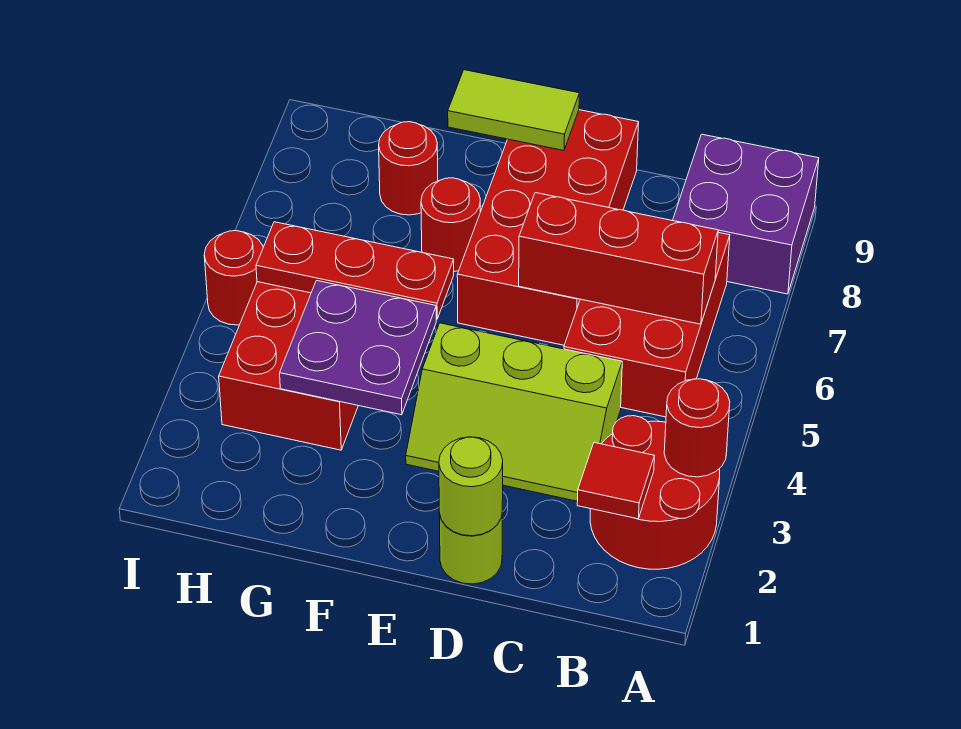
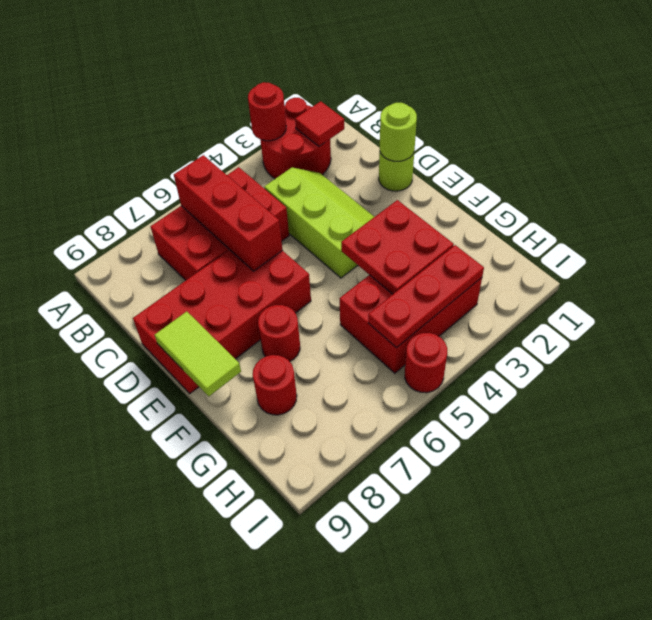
purple brick A8:B9 level 1 -> none
purple plate F3:G4 level 2 -> red plate F3:G4 level 2
red plate F5:H5 level 2 -> red plate H3:H5 level 2

